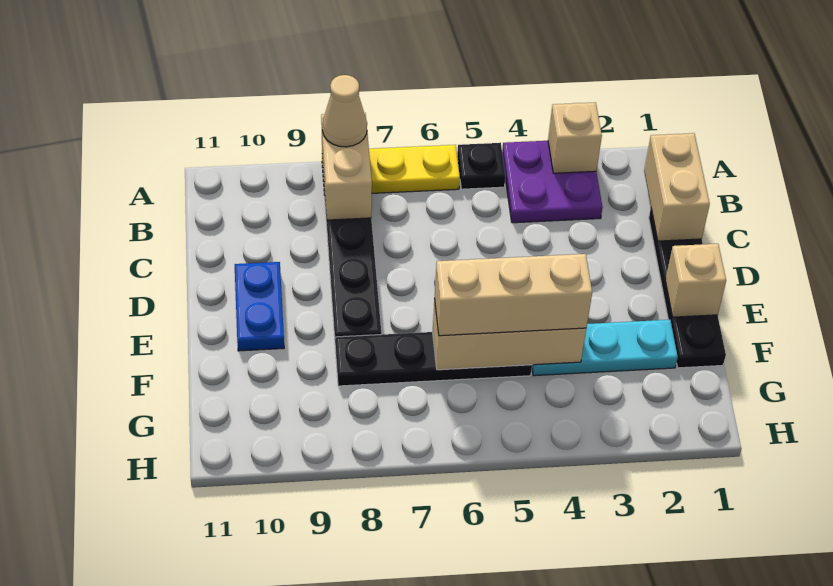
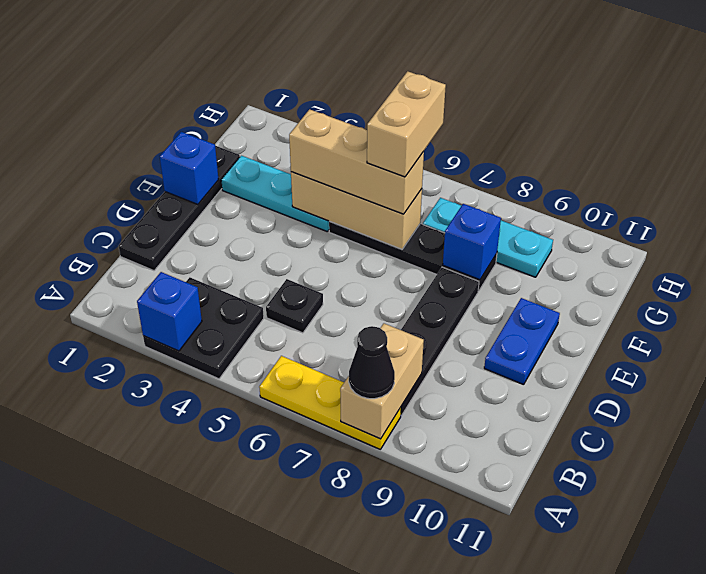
purple plate A3:B4 level 1 -> black plate A3:B4 level 1
tan brick A3 level 2 -> blue brick A3 level 2
black plate A5 level 1 -> black plate C5 level 1
tan cone A8 level 3 -> black cone A8 level 3
tan brick B1:C1 level 2 -> tan brick F6:G6 level 4
tan brick E1 level 2 -> blue brick E1 level 2
none -> blue brick F8 level 2
none -> cyan plate G7:G9 level 1

